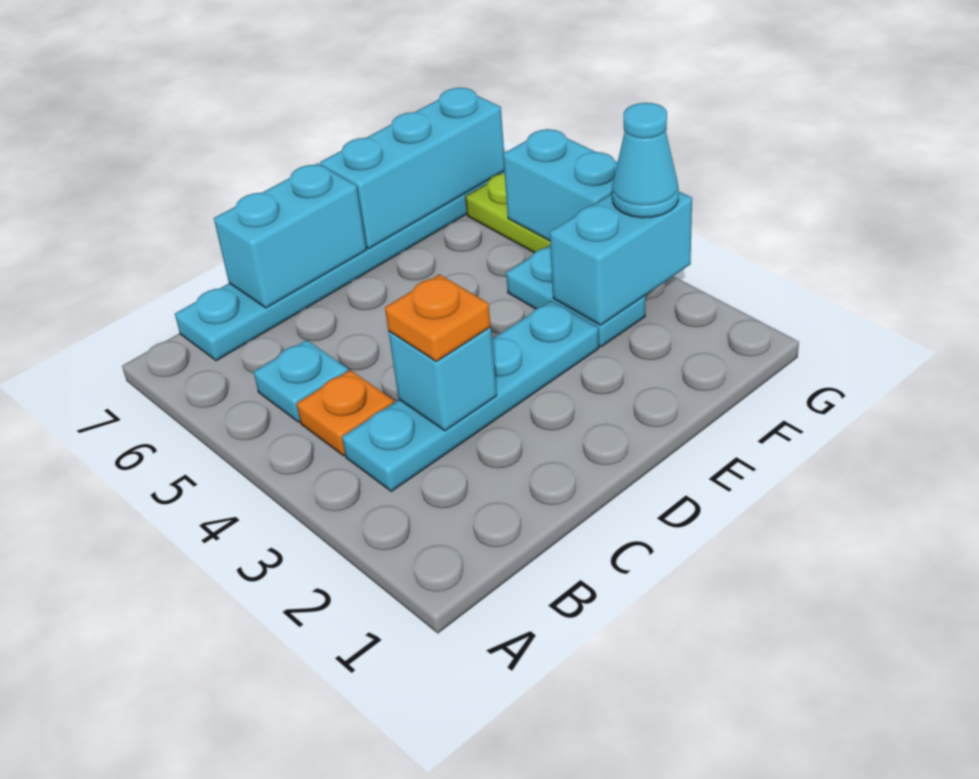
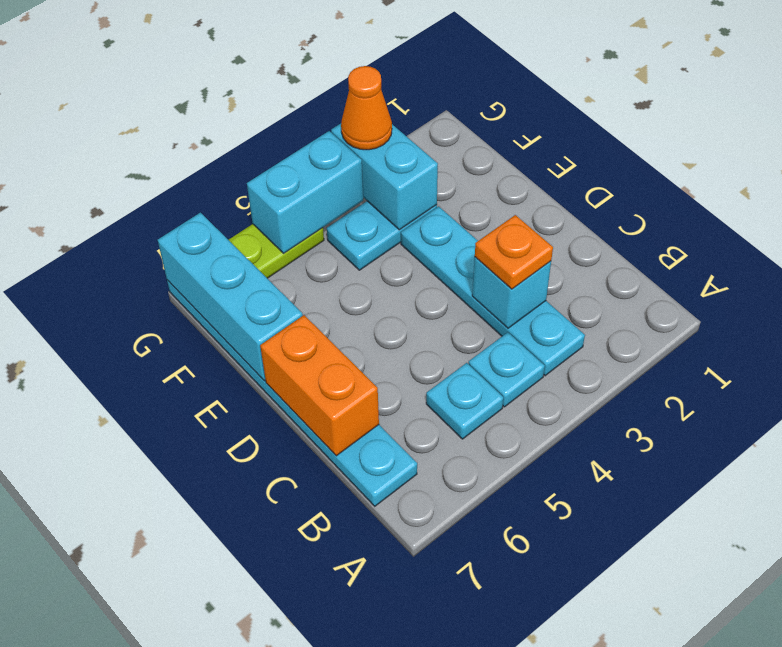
orange plate B4 level 1 -> cyan plate B4 level 1
cyan brick C7:D7 level 2 -> orange brick C7:D7 level 2
cyan cone G3 level 3 -> orange cone G3 level 3

